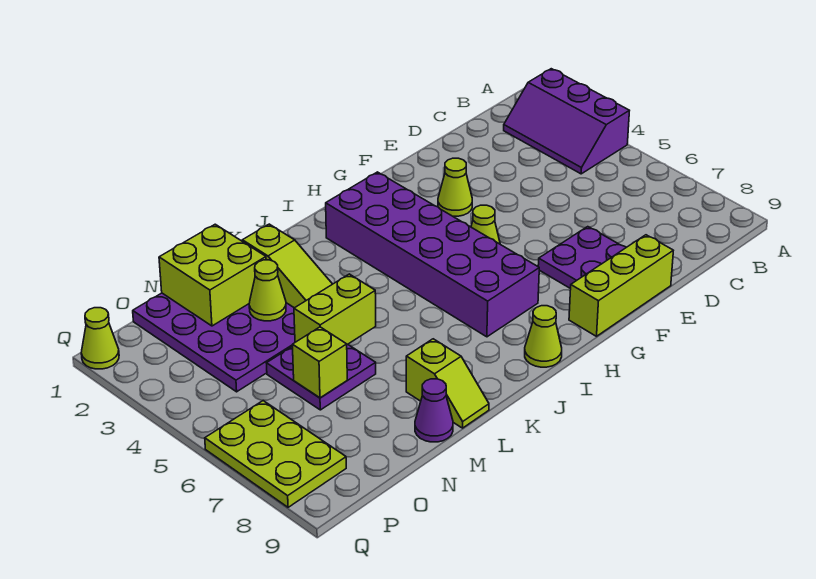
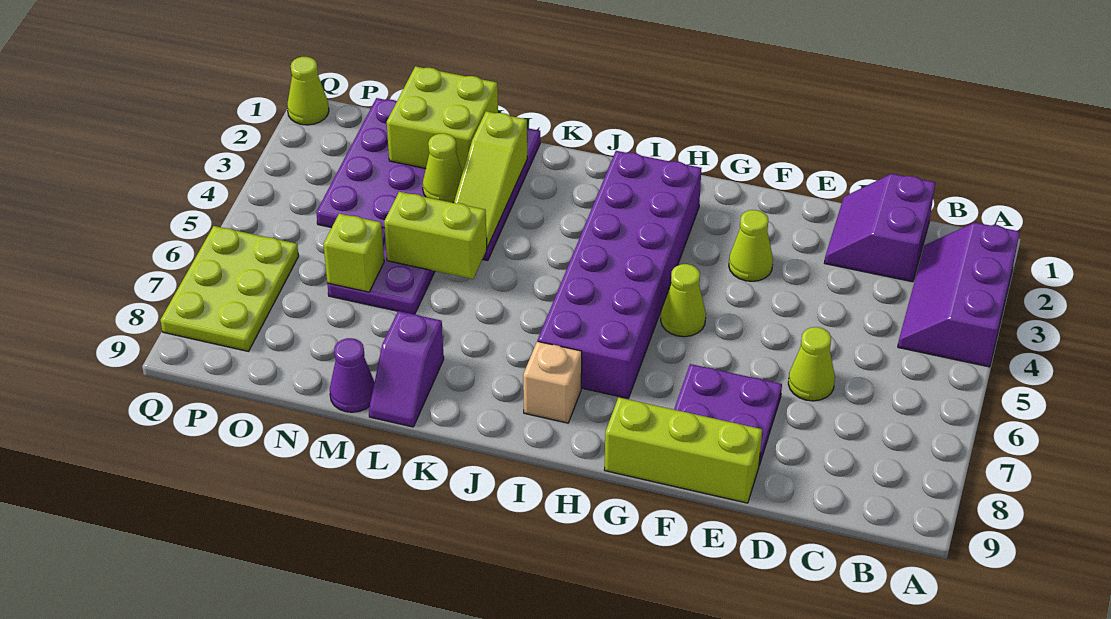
none -> purple slope C1:D2 level 1 top C
none -> tan brick I8 level 1
lime cone I9 level 1 -> lime cone D6 level 1
lime slope L8:L9 level 1 top 8 -> purple slope L8:L9 level 1 top 8

